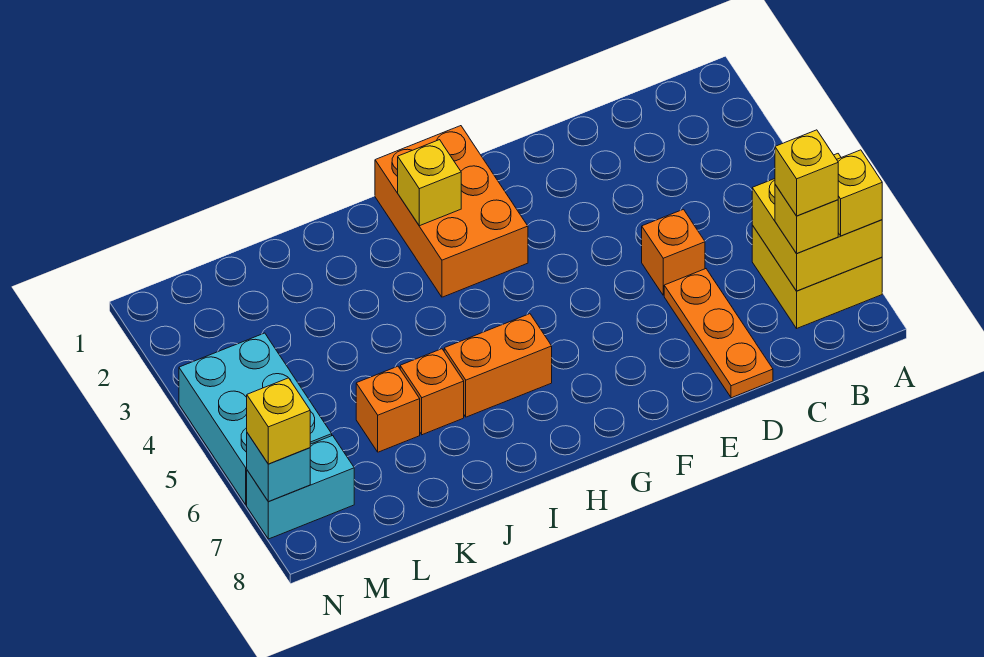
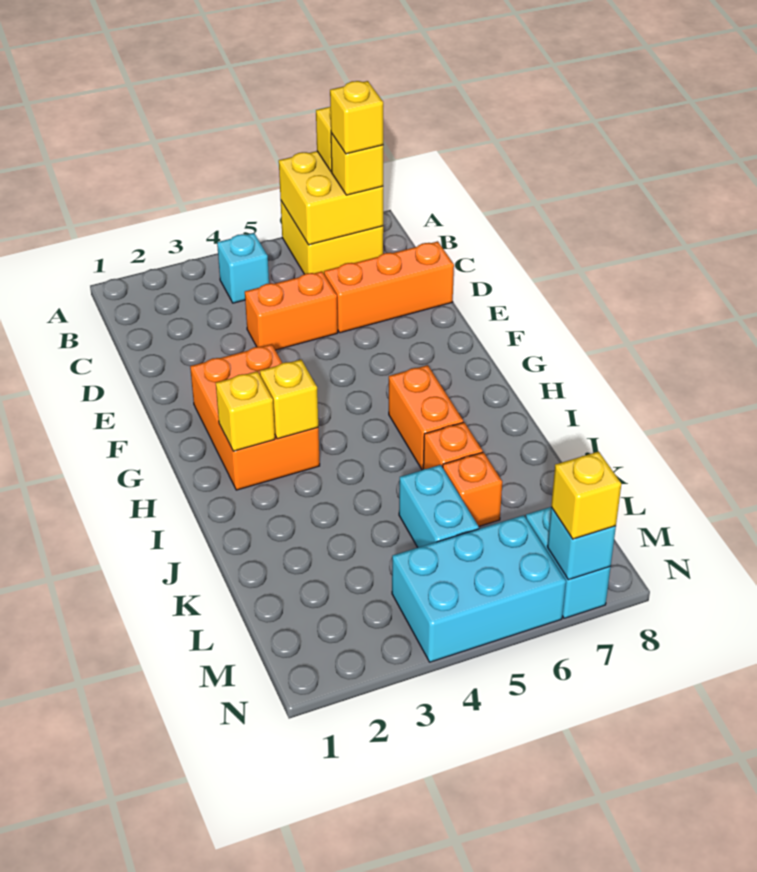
none -> cyan brick B4 level 1
orange brick D5 level 1 -> orange brick D4:D5 level 1
orange plate D6:D8 level 1 -> orange brick D6:D8 level 1
orange brick G1:H3 level 1 -> orange brick F2:H3 level 1
none -> yellow brick H3 level 2
none -> cyan brick K5:L5 level 1

